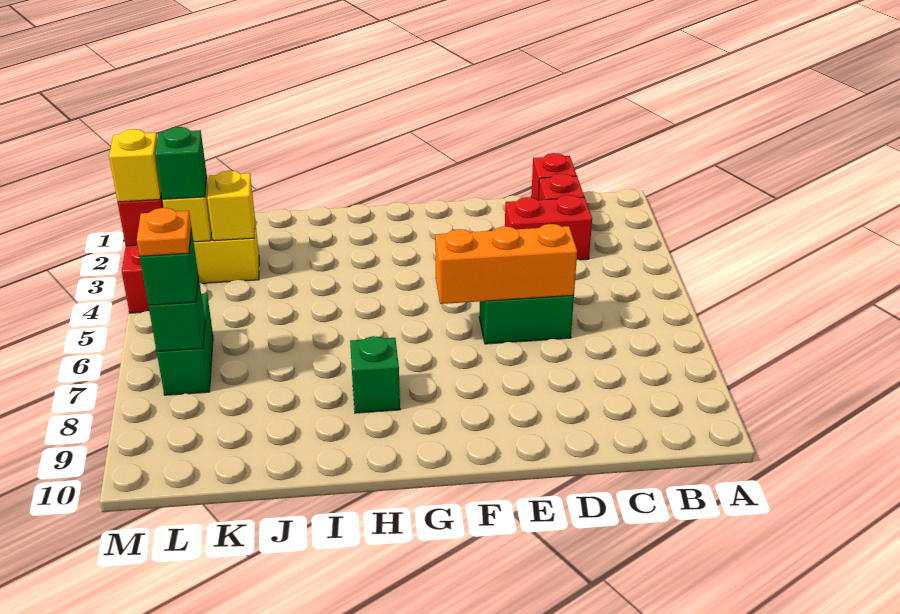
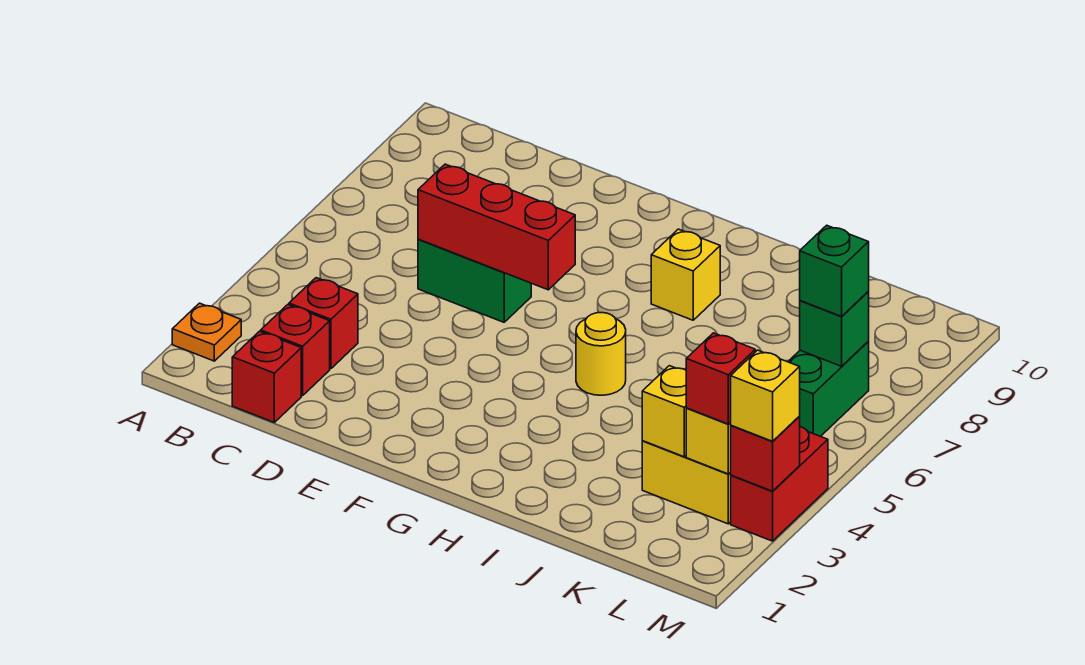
red brick C3:D3 level 1 -> red brick C3 level 1
orange brick D6:F6 level 2 -> red brick D6:F6 level 2
none -> yellow round brick H5 level 1
green brick H8 level 1 -> yellow brick H8 level 1
green brick L3 level 3 -> red brick L3 level 3
orange plate L7 level 4 -> orange plate A2 level 1

